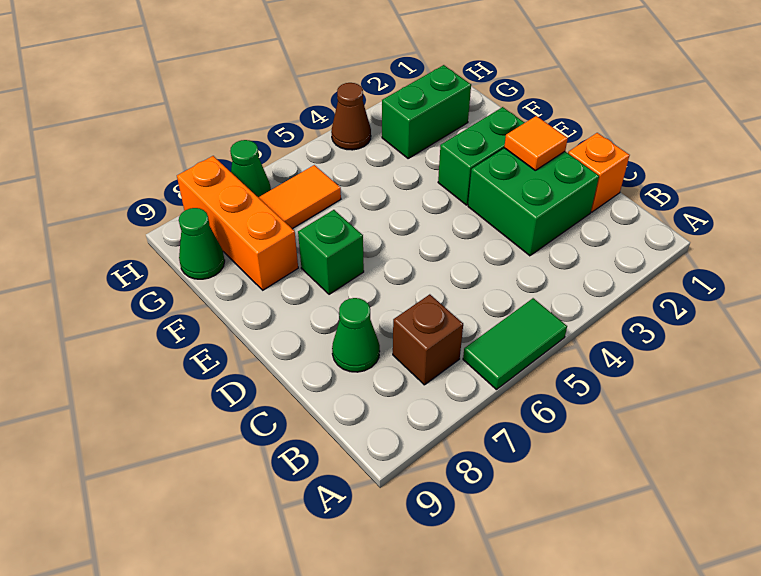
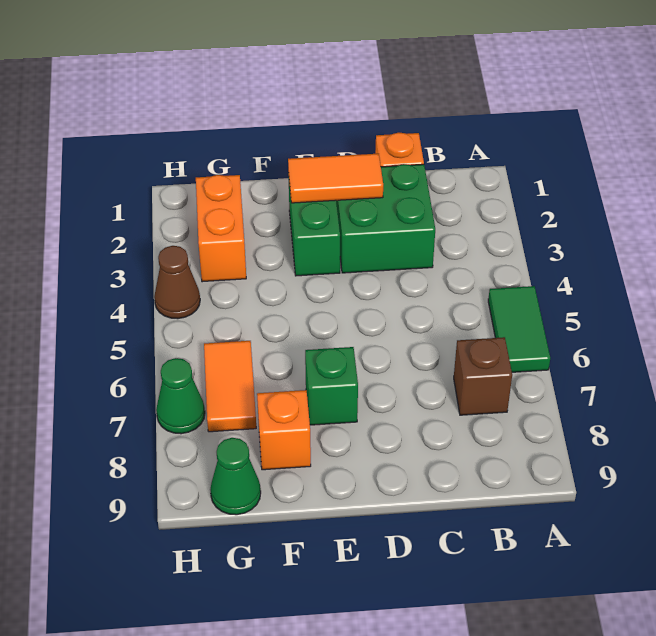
green cone C8 level 1 -> none
orange tile D2 level 2 -> orange tile D2:E2 level 2
orange brick F8:H8 level 1 -> orange brick F8 level 1
green brick G2:G3 level 1 -> orange brick G2:G3 level 1

